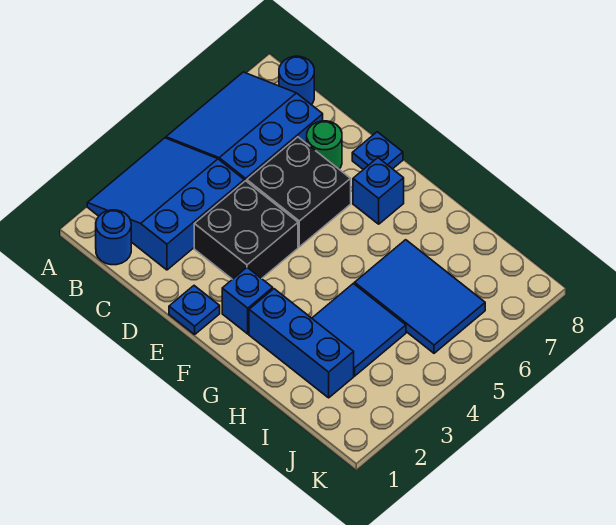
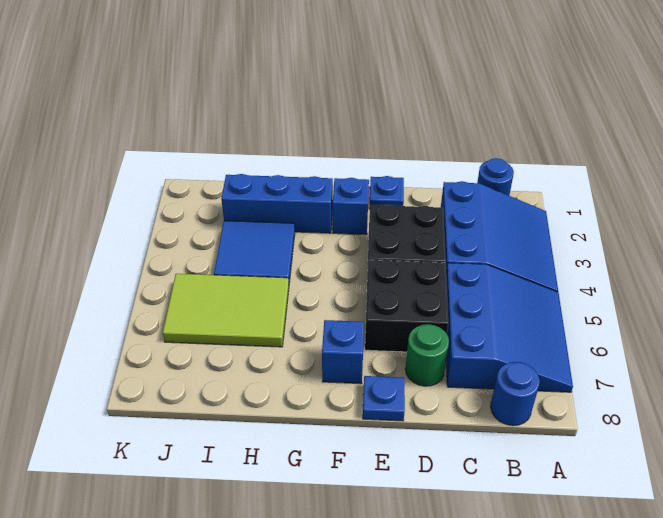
blue tile H5:J6 level 1 -> lime tile H5:J6 level 1

